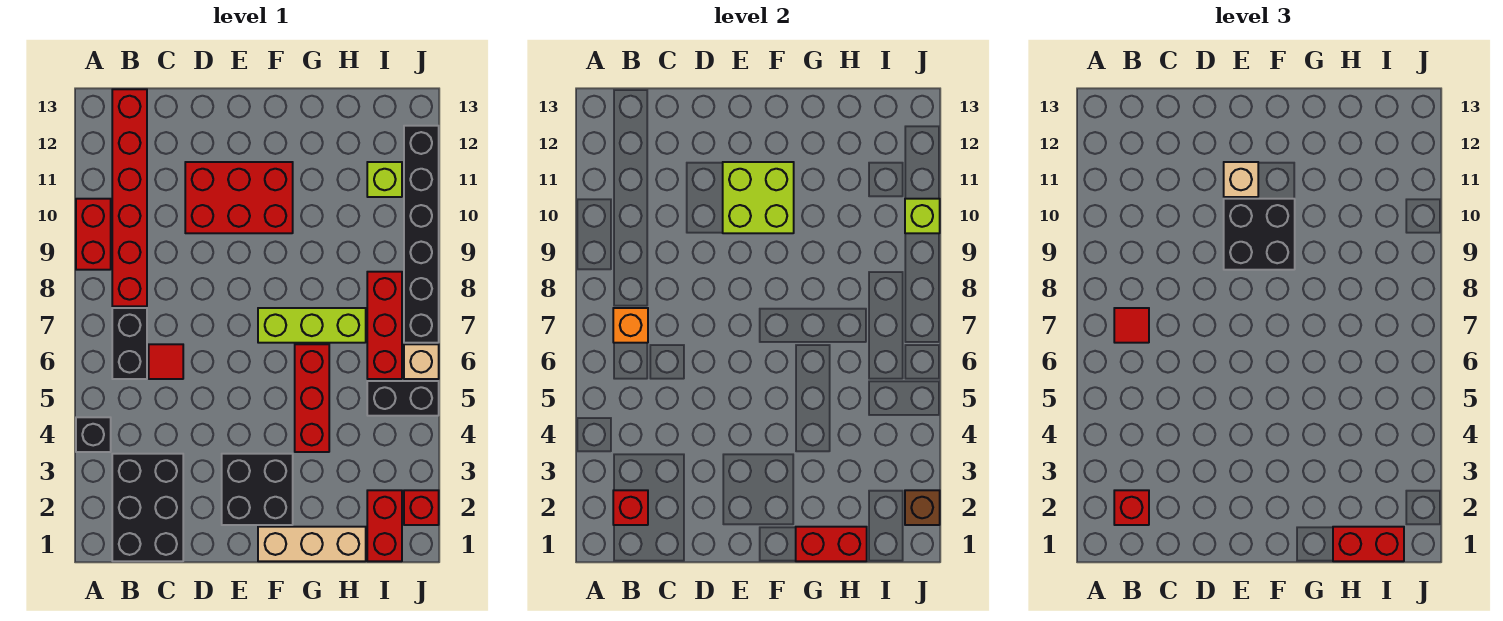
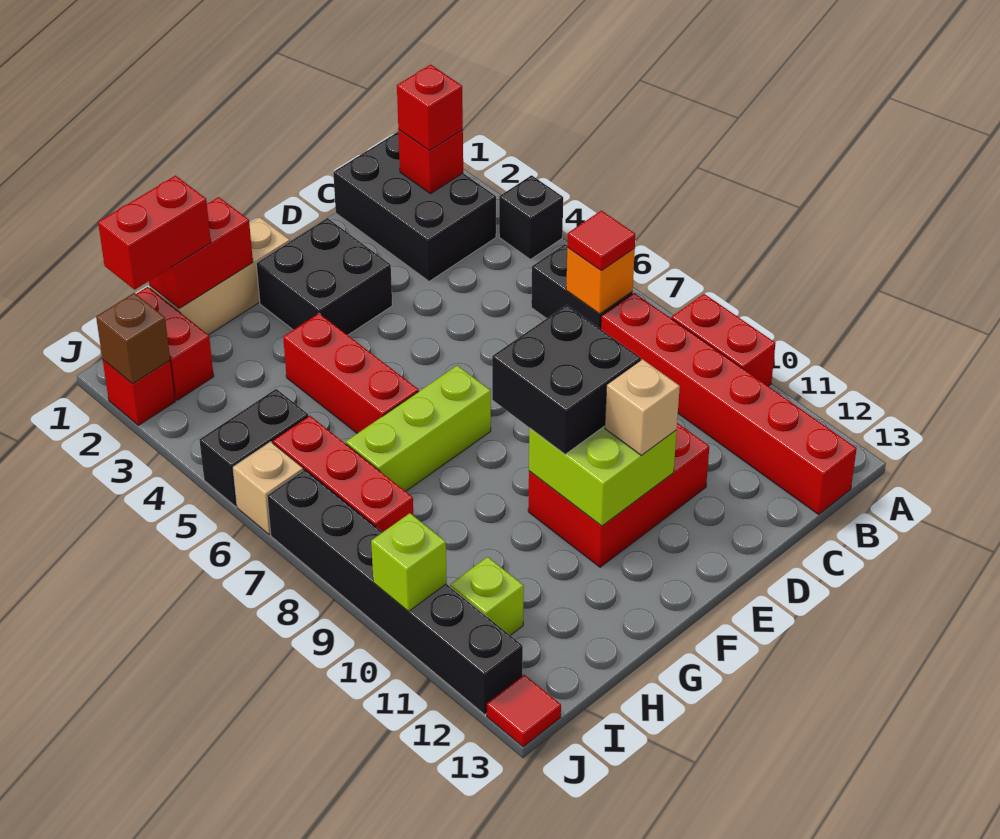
red tile C6 level 1 -> red tile J13 level 1

